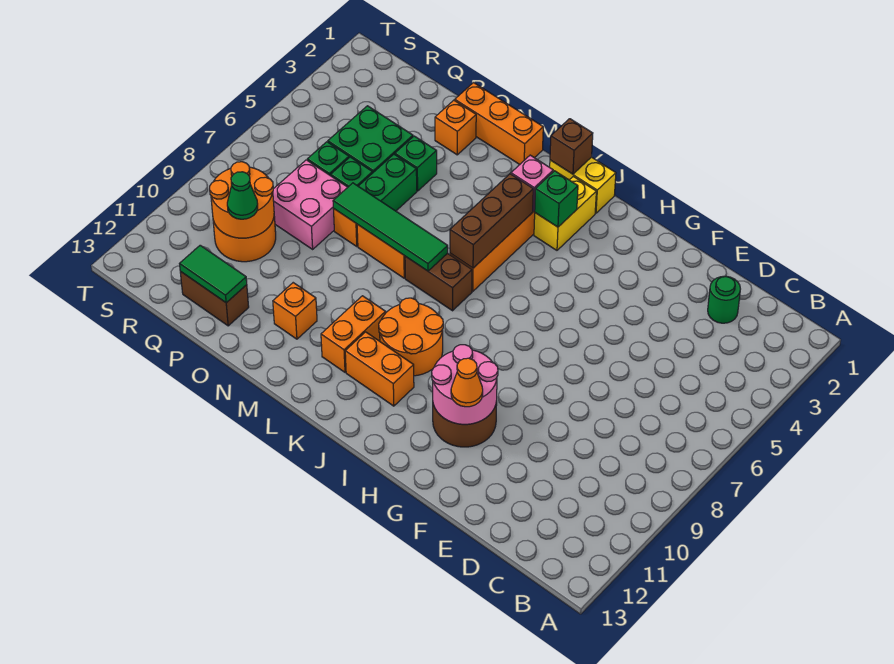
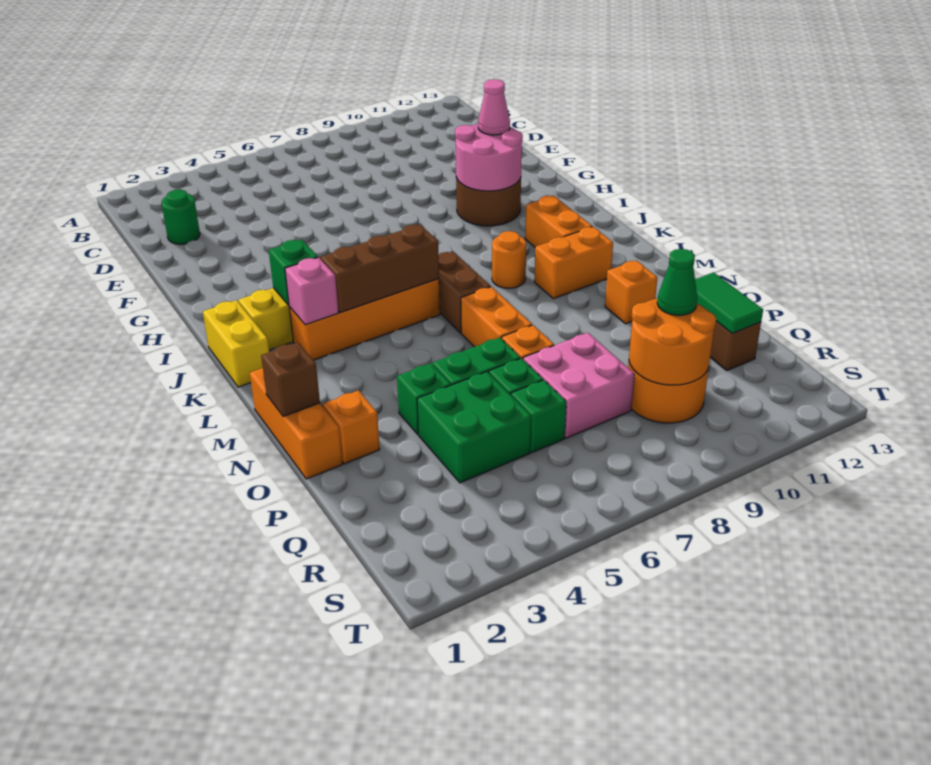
orange cone G11 level 3 -> pink cone G11 level 3
orange round brick J9:K10 level 1 -> orange round brick K9 level 1
brown brick K1 level 2 -> brown brick N1 level 2
green tile L7:O7 level 2 -> none

